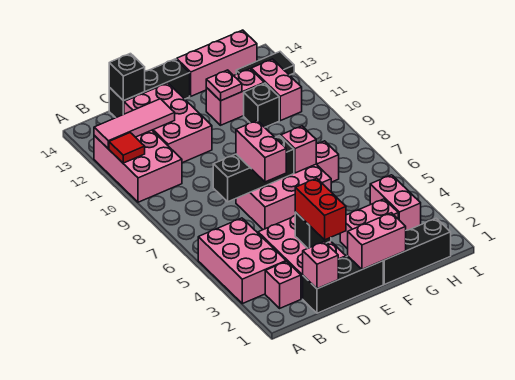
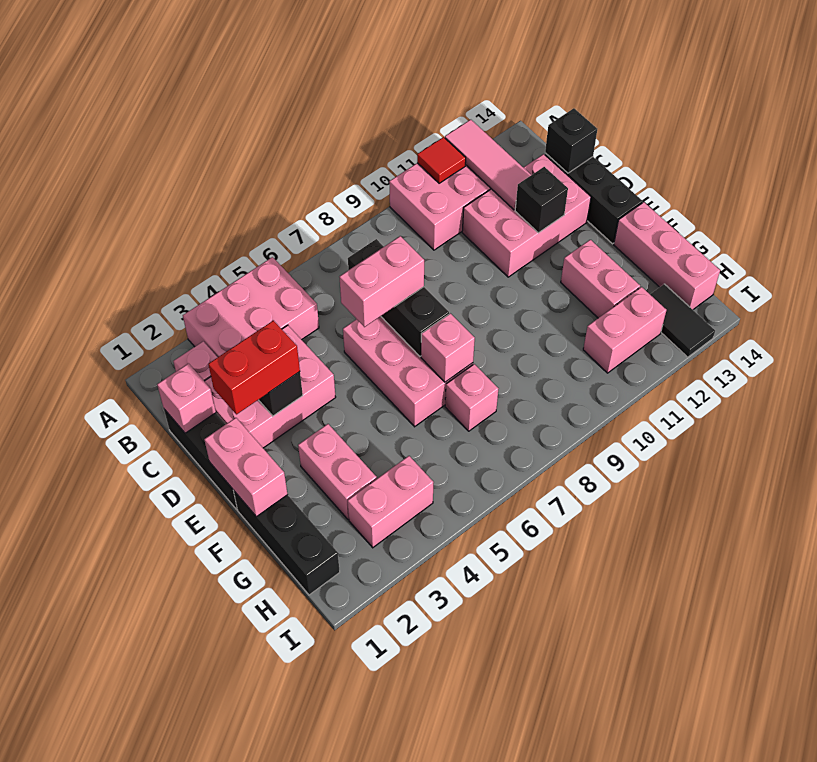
pink plate F12 level 2 -> none
black brick G11 level 1 -> black brick D12 level 2

